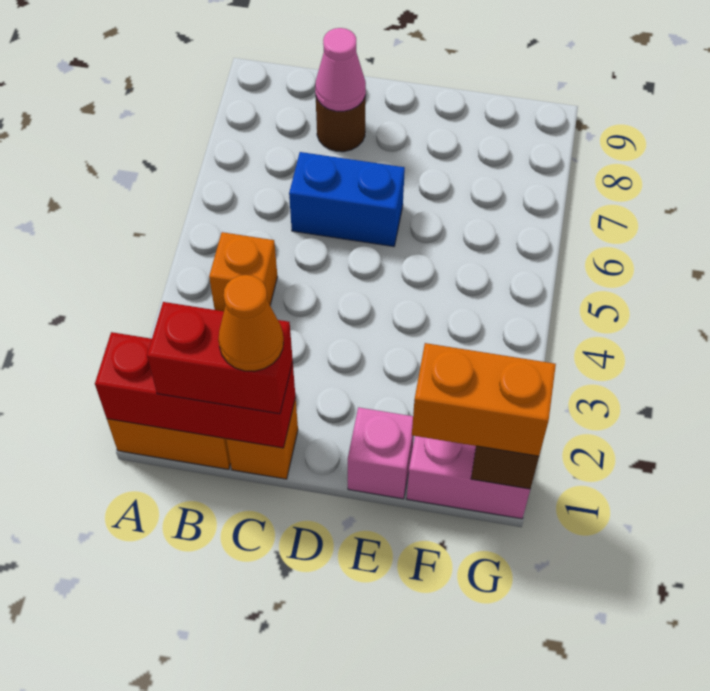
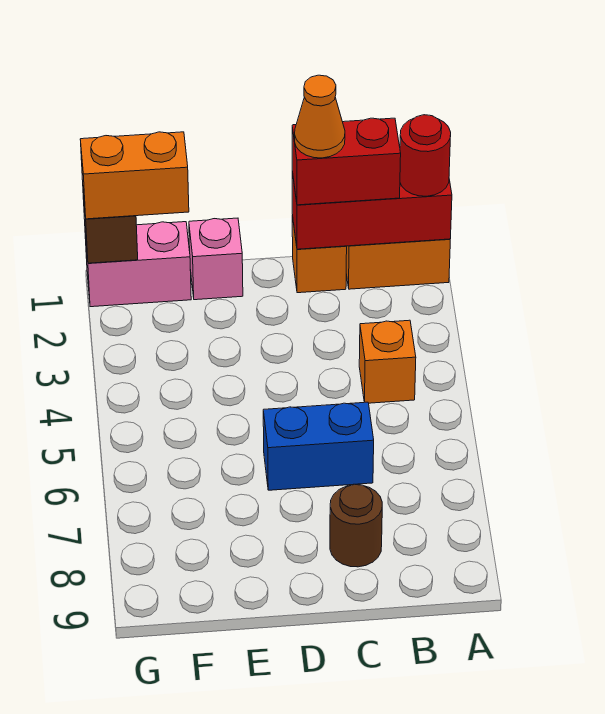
none -> red round brick A1 level 3
pink cone C8 level 2 -> none

